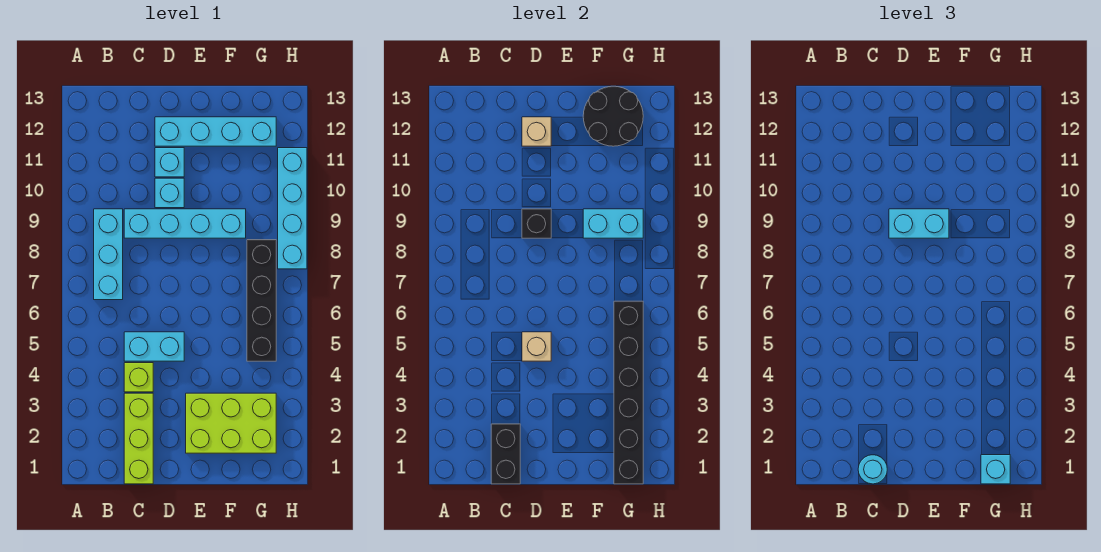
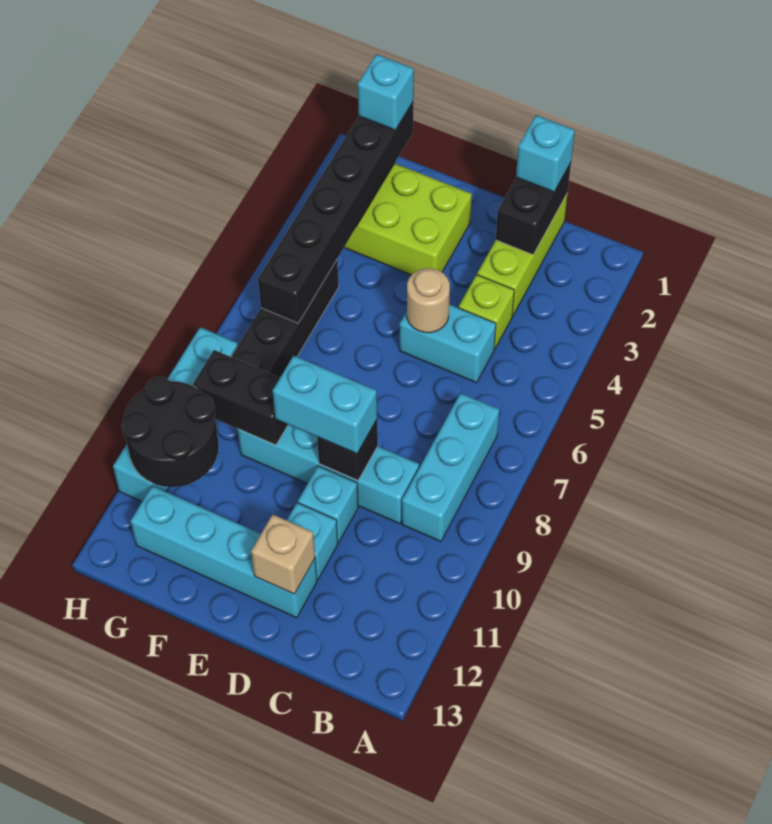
cyan round brick C1 level 3 -> cyan brick C1 level 3
tan brick D5 level 2 -> tan round brick D5 level 2
cyan brick F9:G9 level 2 -> black brick F9:G9 level 2
black round brick F12:G13 level 2 -> black round brick G10:H11 level 2

